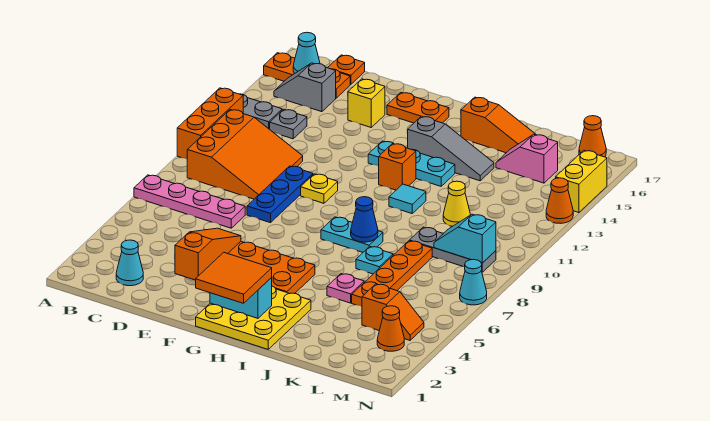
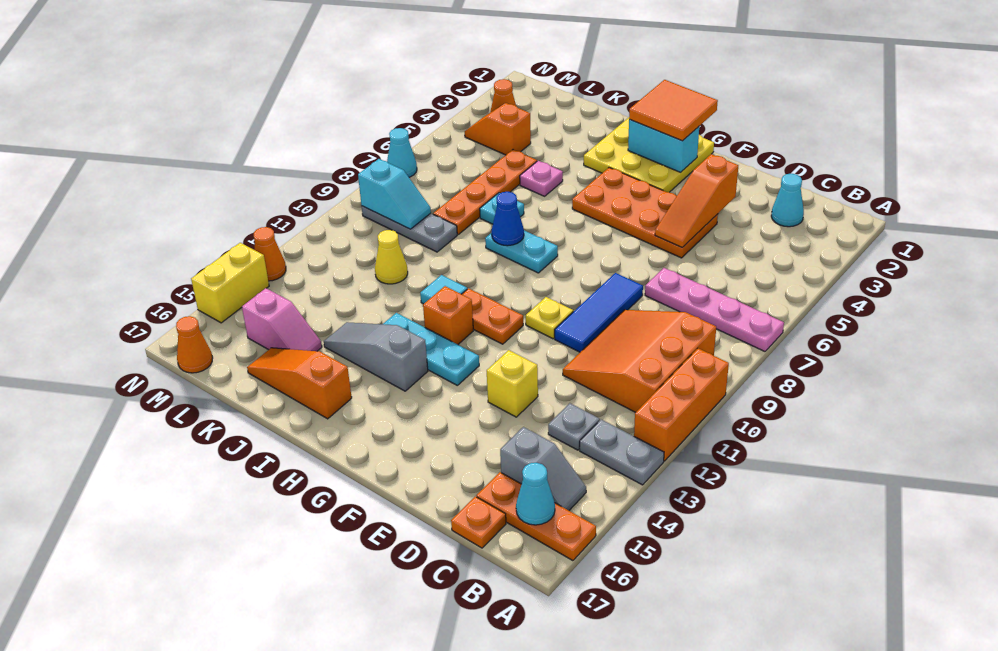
blue plate E8:E10 level 1 -> blue tile E8:E10 level 1
yellow brick E15 level 1 -> yellow brick E13 level 1
orange plate F16:G16 level 1 -> orange plate G11:H11 level 1

